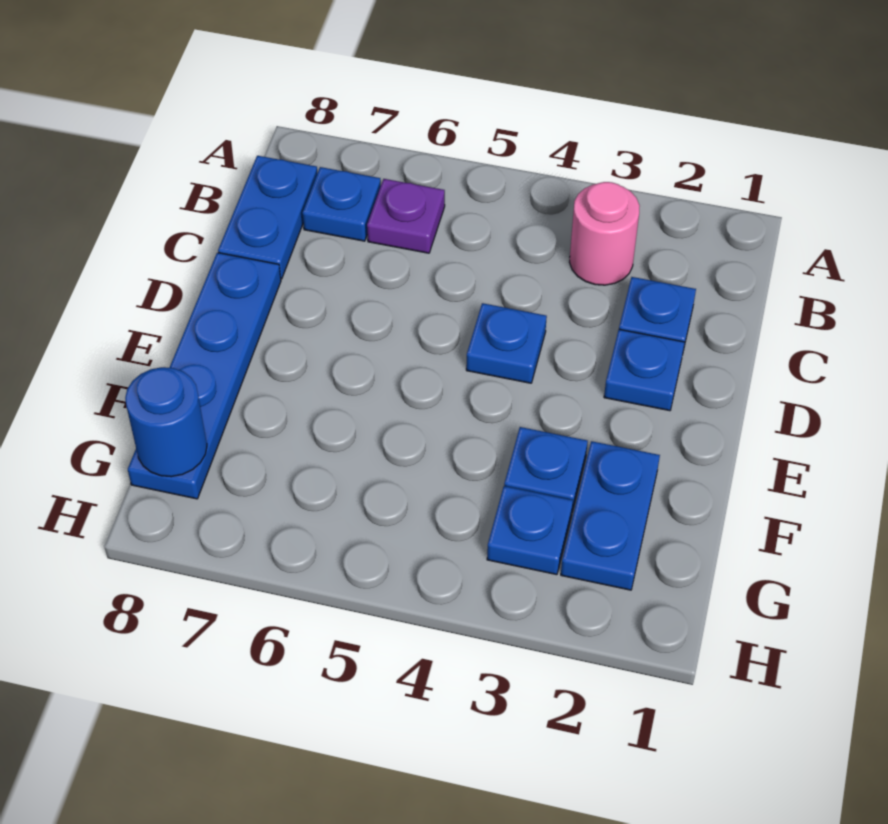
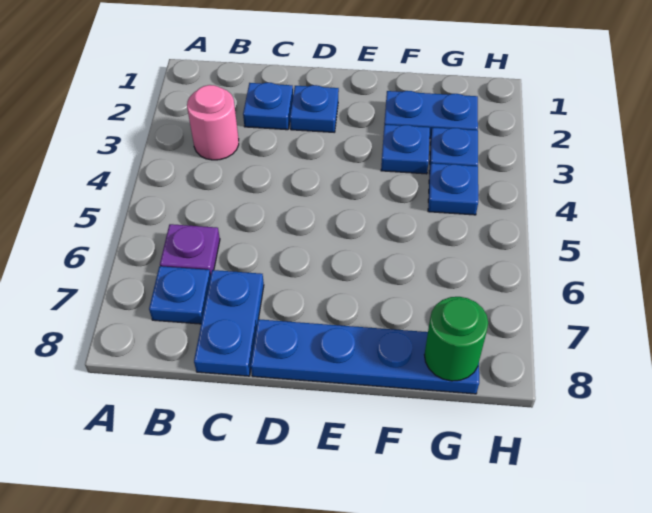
blue plate B8:C8 level 1 -> blue plate C7:C8 level 1
blue plate D4 level 1 -> blue plate G4 level 1
blue round brick G8 level 2 -> green round brick G8 level 2

